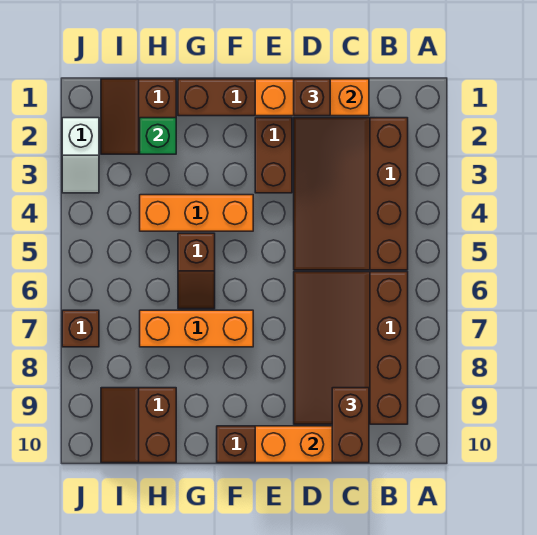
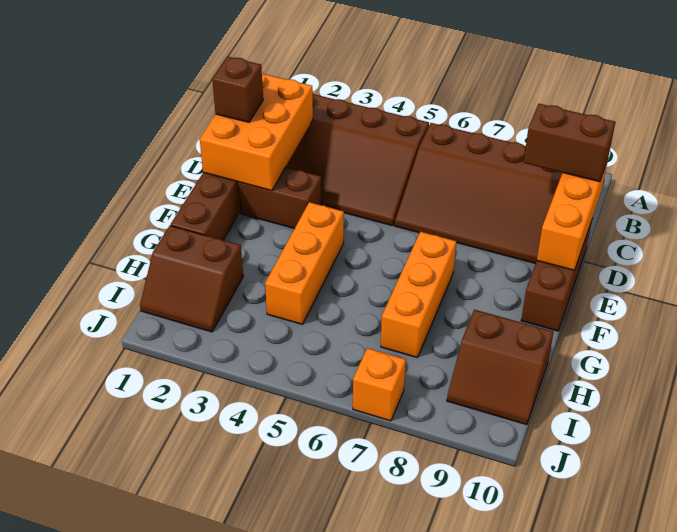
orange brick C1:E1 level 2 -> orange brick C1:E2 level 2
brown slope G5:G6 level 1 top 5 -> none
green brick H2 level 2 -> none
white slope J2:J3 level 1 top 2 -> none
brown brick J7 level 1 -> orange brick J7 level 1

